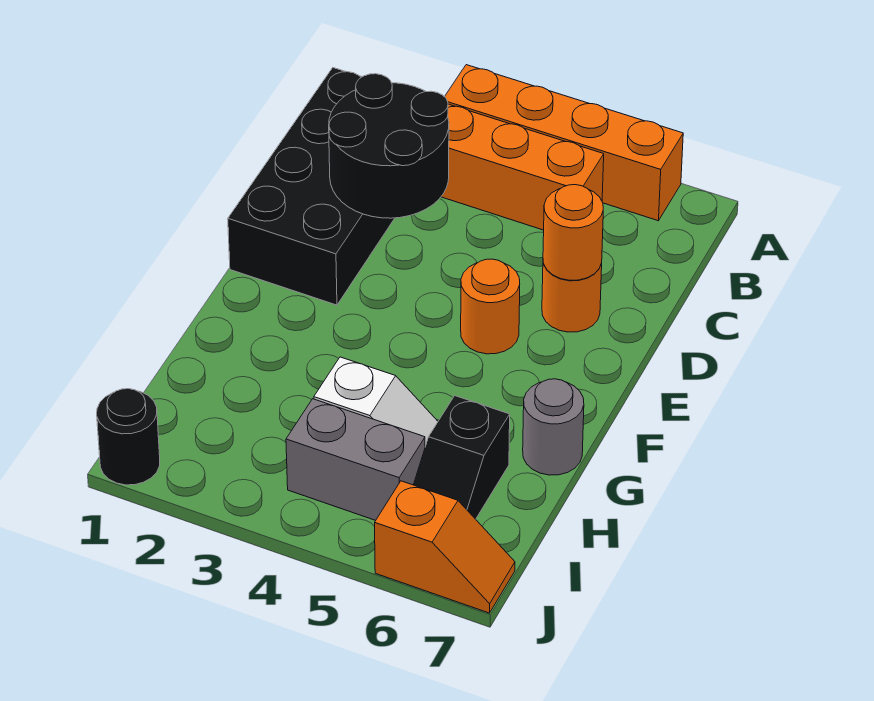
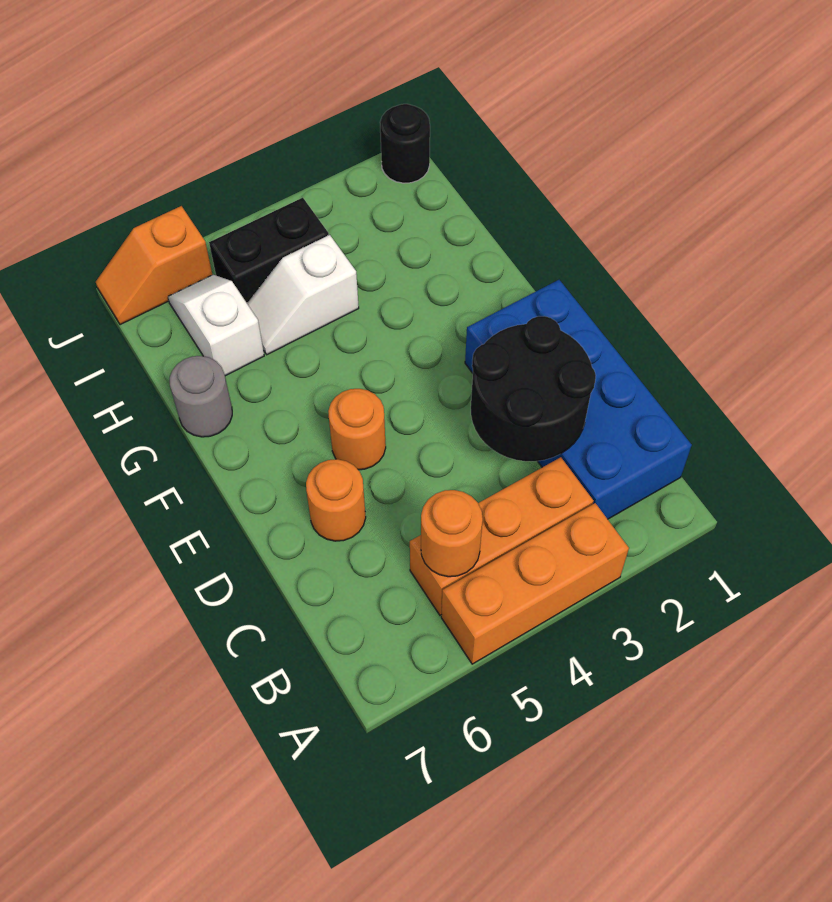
orange brick A3:A6 level 1 -> orange brick A3:A5 level 1
black brick B1:E2 level 1 -> blue brick B1:E2 level 1
orange round brick D6 level 2 -> orange round brick B5 level 2
black slope H6:I6 level 1 top H -> white slope H6:I6 level 1 top H
grey brick I4:I5 level 1 -> black brick I4:I5 level 1

